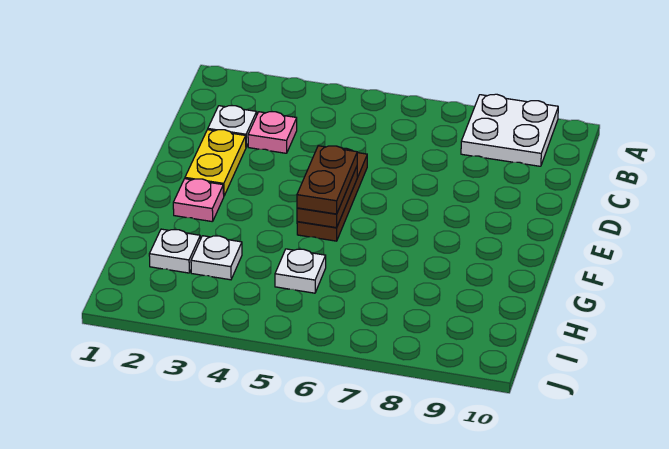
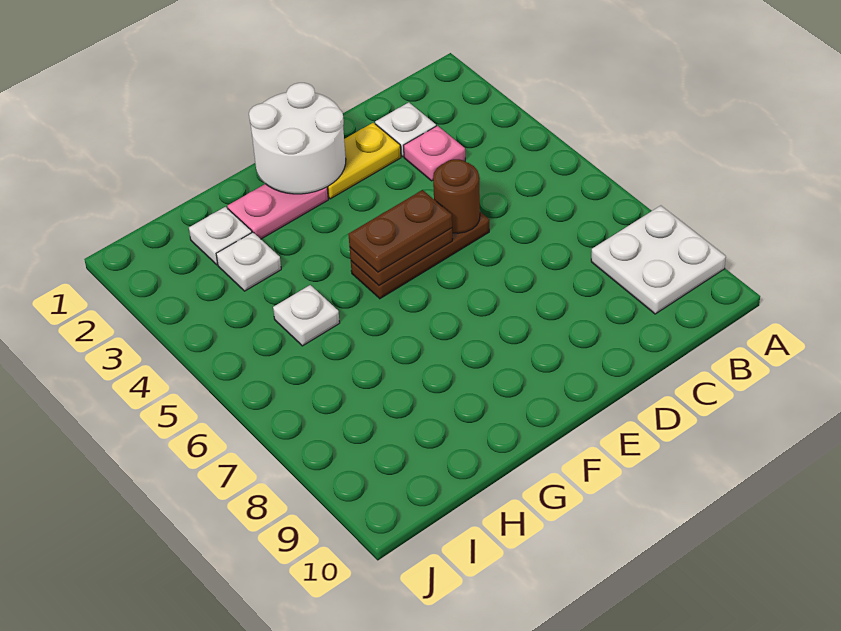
none -> brown round brick D5 level 2
none -> white round brick E1:F2 level 2
pink plate F2 level 1 -> pink plate F2:G2 level 1

